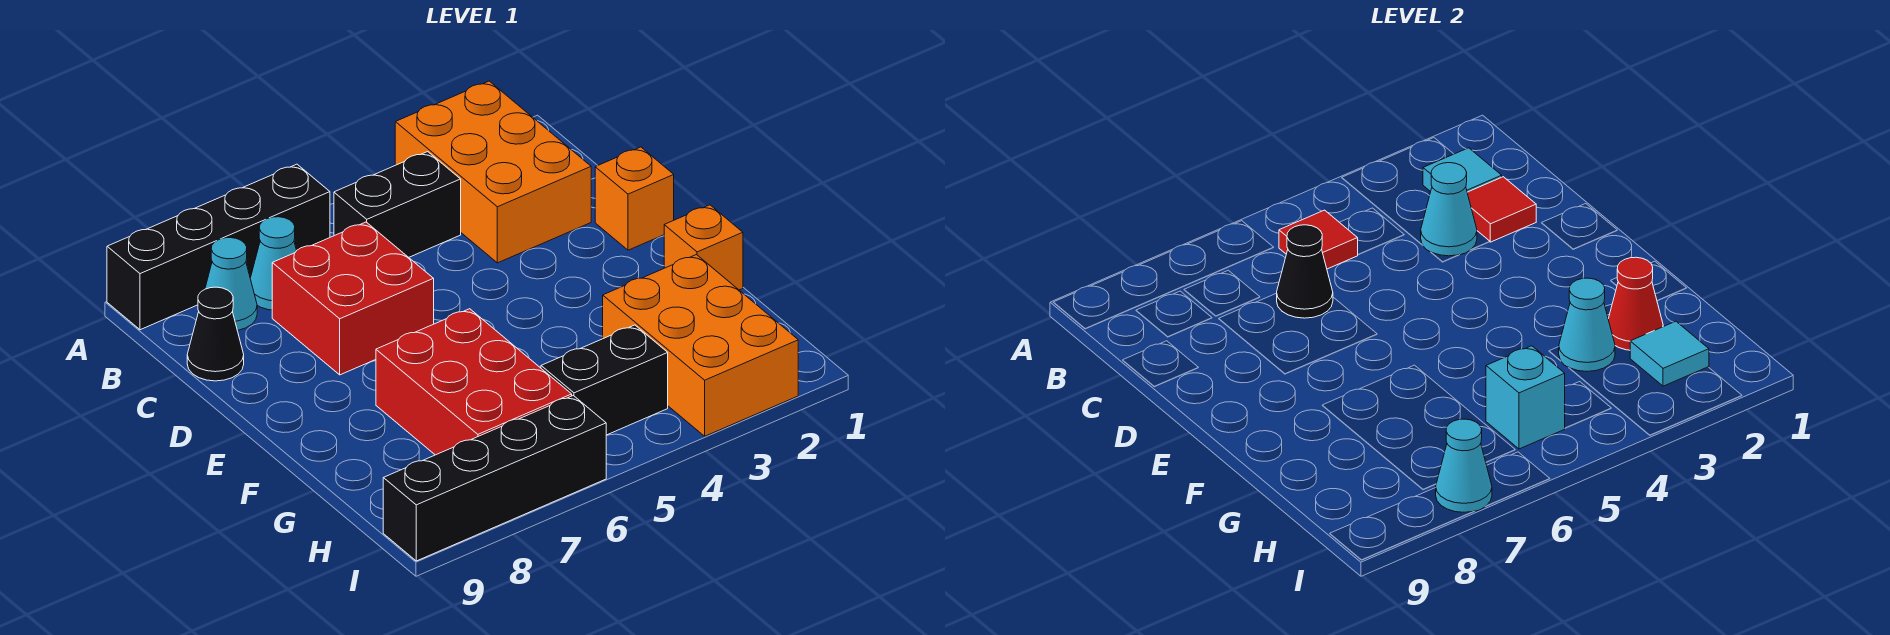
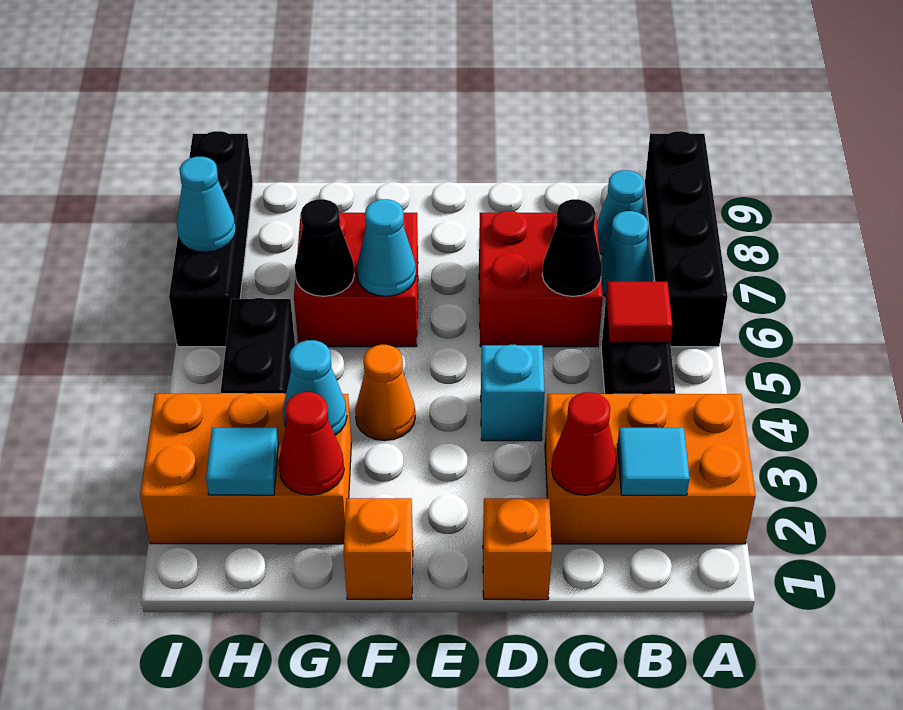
red tile C2 level 2 -> red cone C2 level 2
cyan cone C3 level 2 -> cyan cone F6 level 2
black cone C9 level 1 -> black cone G6 level 2
none -> orange cone F4 level 1
red brick F6:H7 level 1 -> red brick F6:G7 level 1
cyan brick H5 level 2 -> cyan brick D4 level 1

